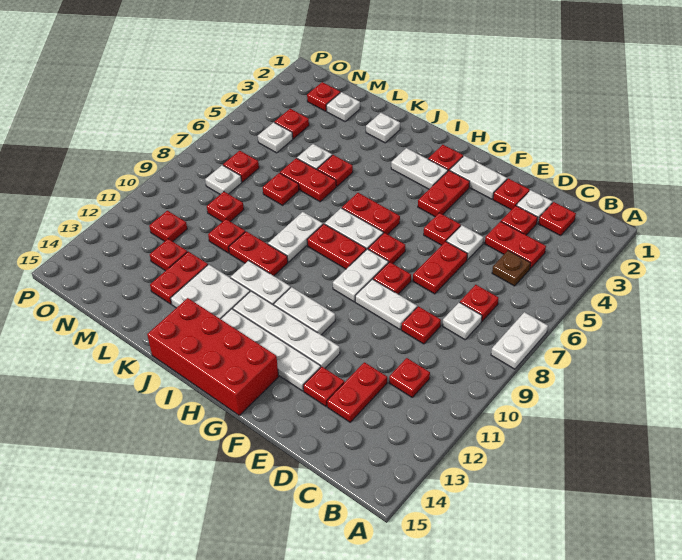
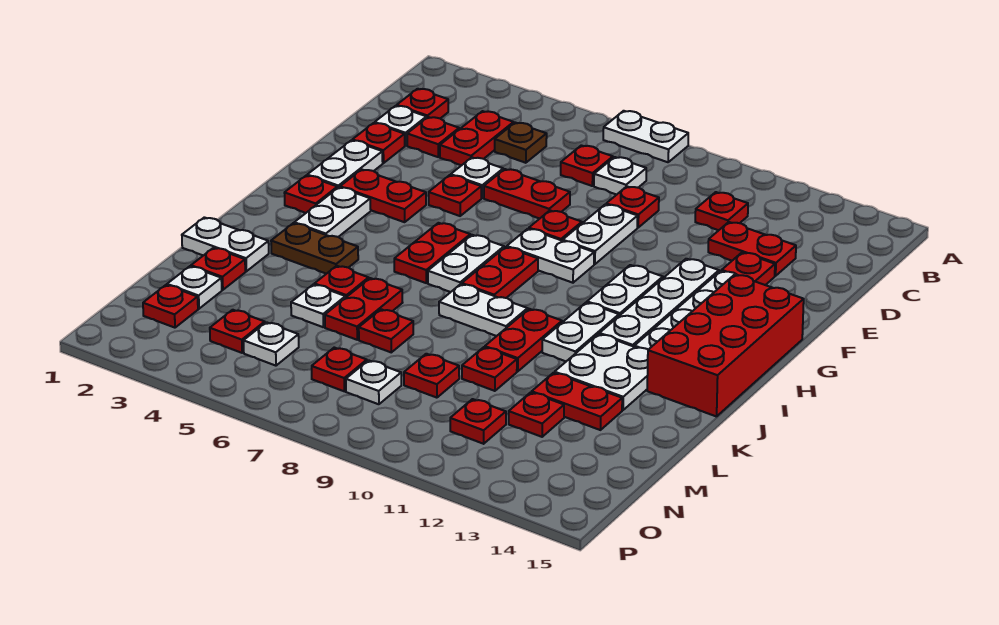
red plate G7 level 1 -> red plate L2 level 1
none -> brown plate J3:J4 level 1
white plate K2 level 1 -> white plate K1:K2 level 1

